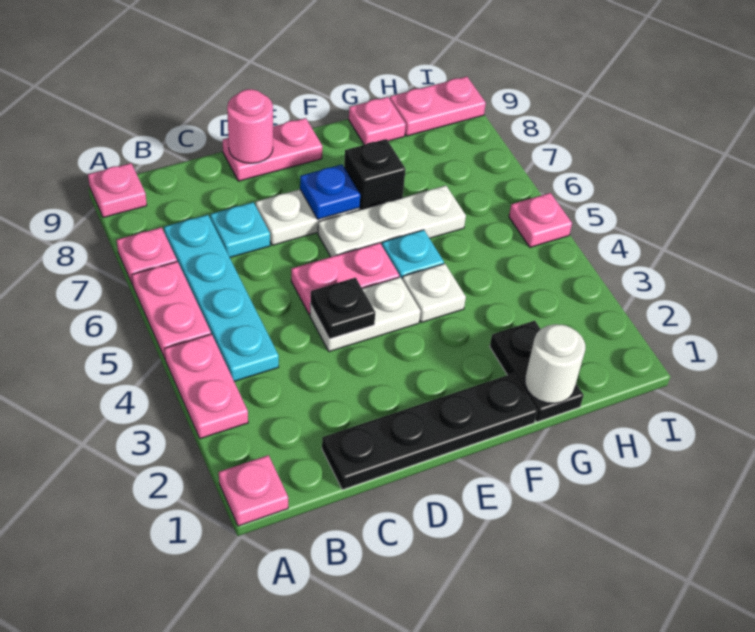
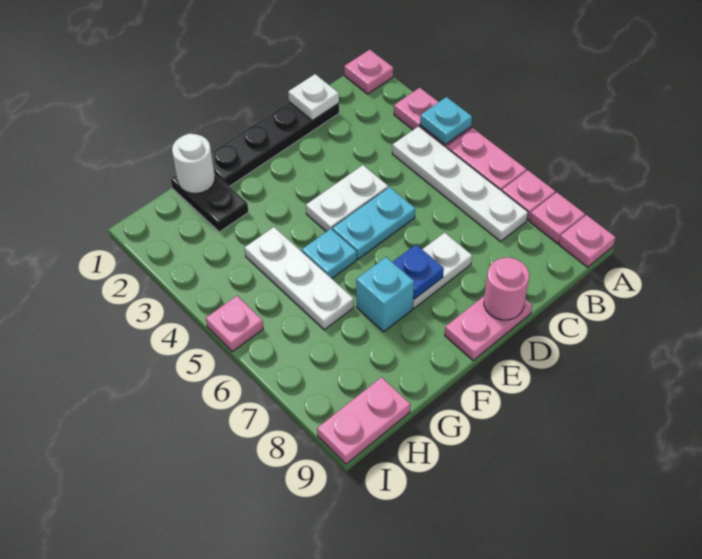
cyan plate B4:B7 level 1 -> white plate B4:B7 level 1
cyan plate C7 level 1 -> cyan plate A4 level 2
black plate D4 level 2 -> none
pink plate D5:E5 level 1 -> cyan plate D5:E5 level 1
white plate E6:G6 level 1 -> white plate G4:G6 level 1
white plate F4 level 1 -> white plate C1 level 2
black brick F7 level 1 -> cyan brick F7 level 1
pink plate G9 level 1 -> pink plate A8 level 1

